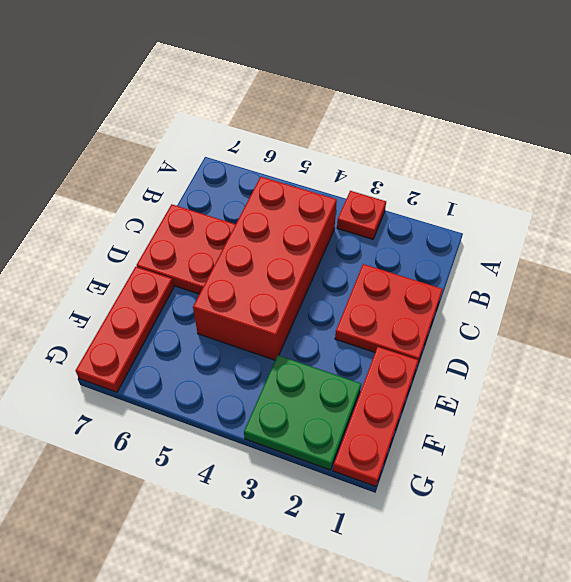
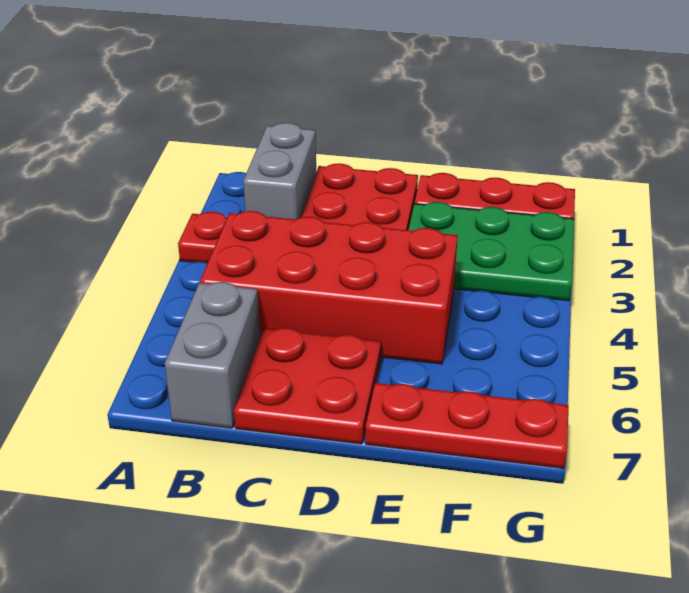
none -> grey brick B1:B2 level 1
none -> grey brick B6:B7 level 1
green plate F2:G3 level 1 -> green plate E2:G3 level 1

